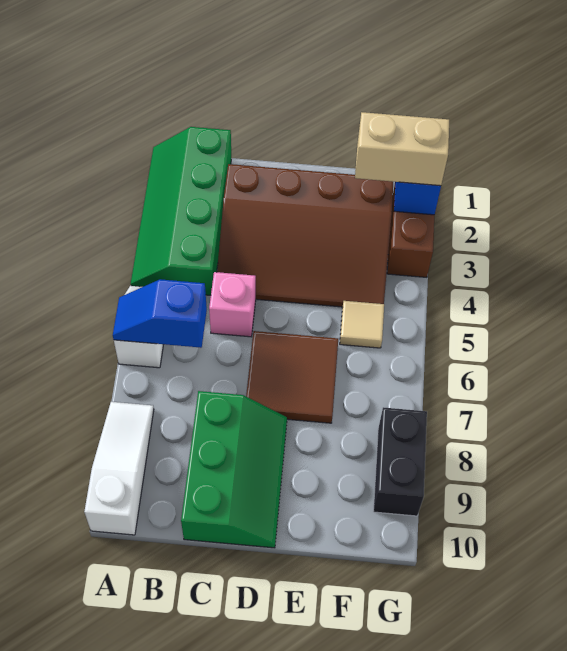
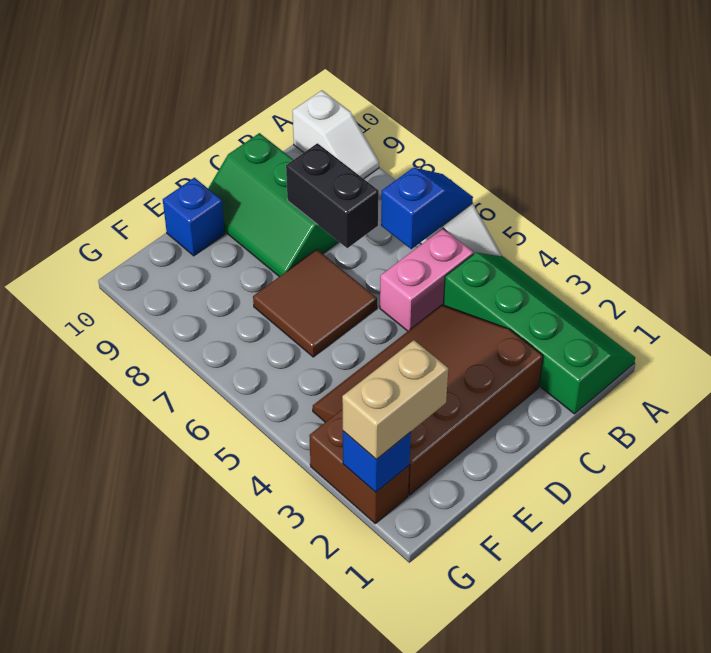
white slope A8:A10 level 1 top 10 -> white slope A9:A10 level 1 top 10
pink brick C5 level 1 -> pink brick B5:C5 level 1
none -> blue brick E10 level 1
tan tile F5 level 1 -> none
black brick G8:G9 level 1 -> black brick C7:C8 level 2

